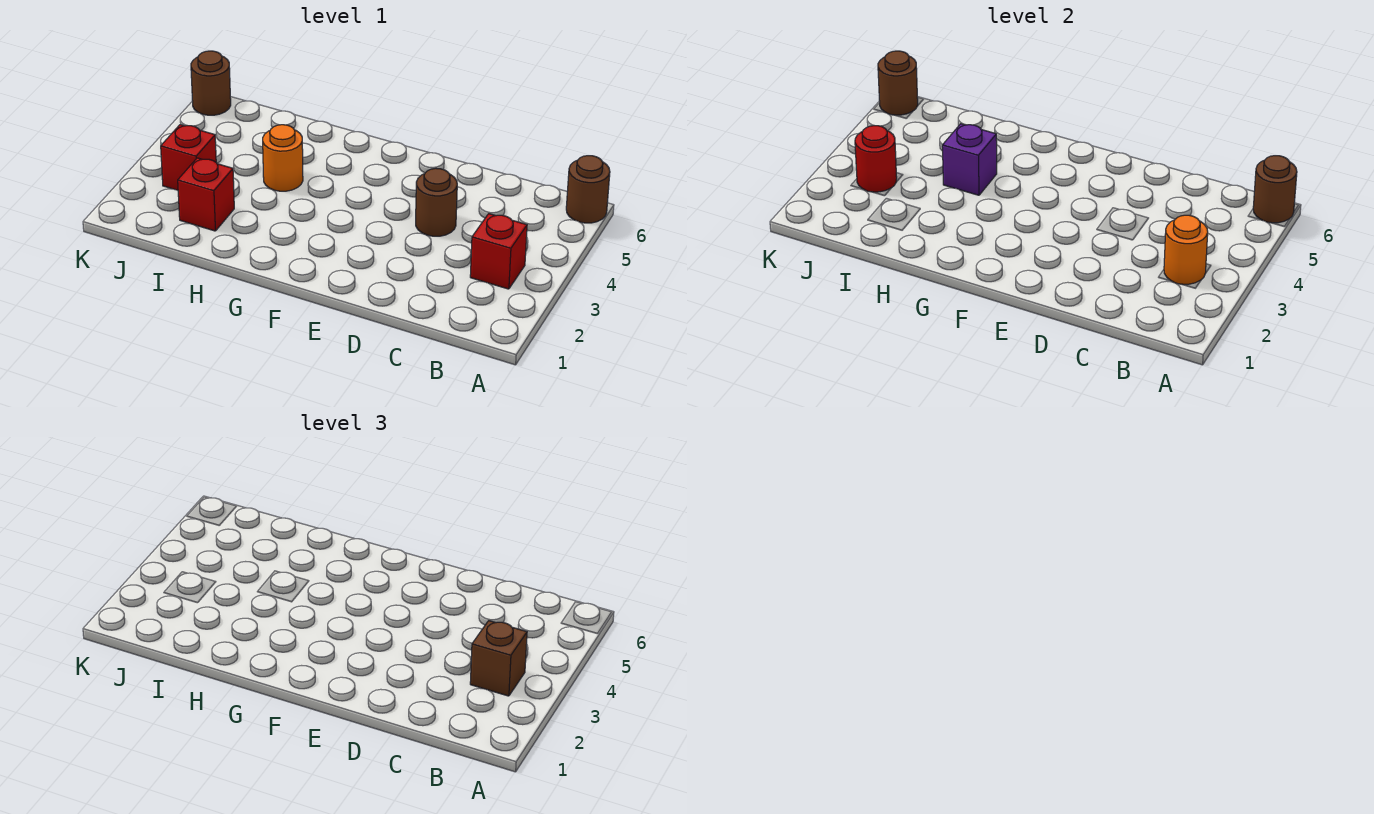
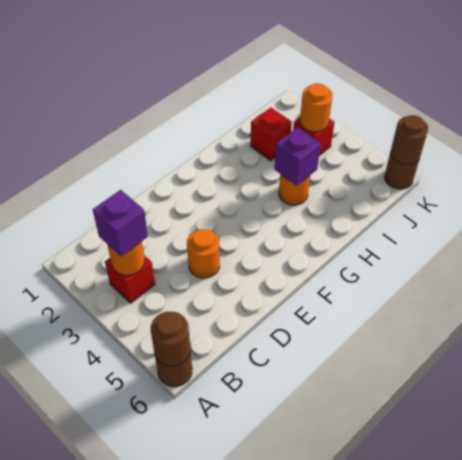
brown brick B3 level 3 -> purple brick B3 level 3
brown round brick D4 level 1 -> orange round brick D4 level 1
red round brick J3 level 2 -> orange round brick J3 level 2

